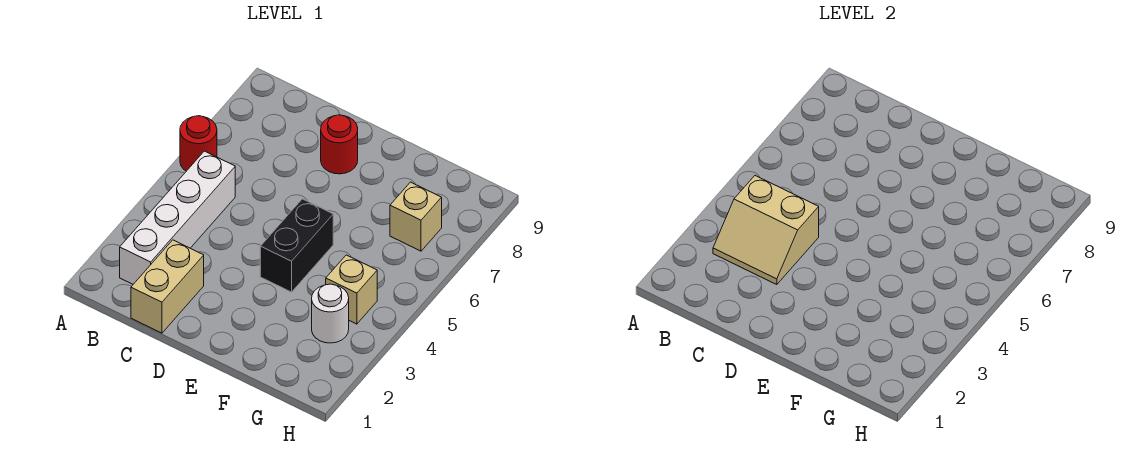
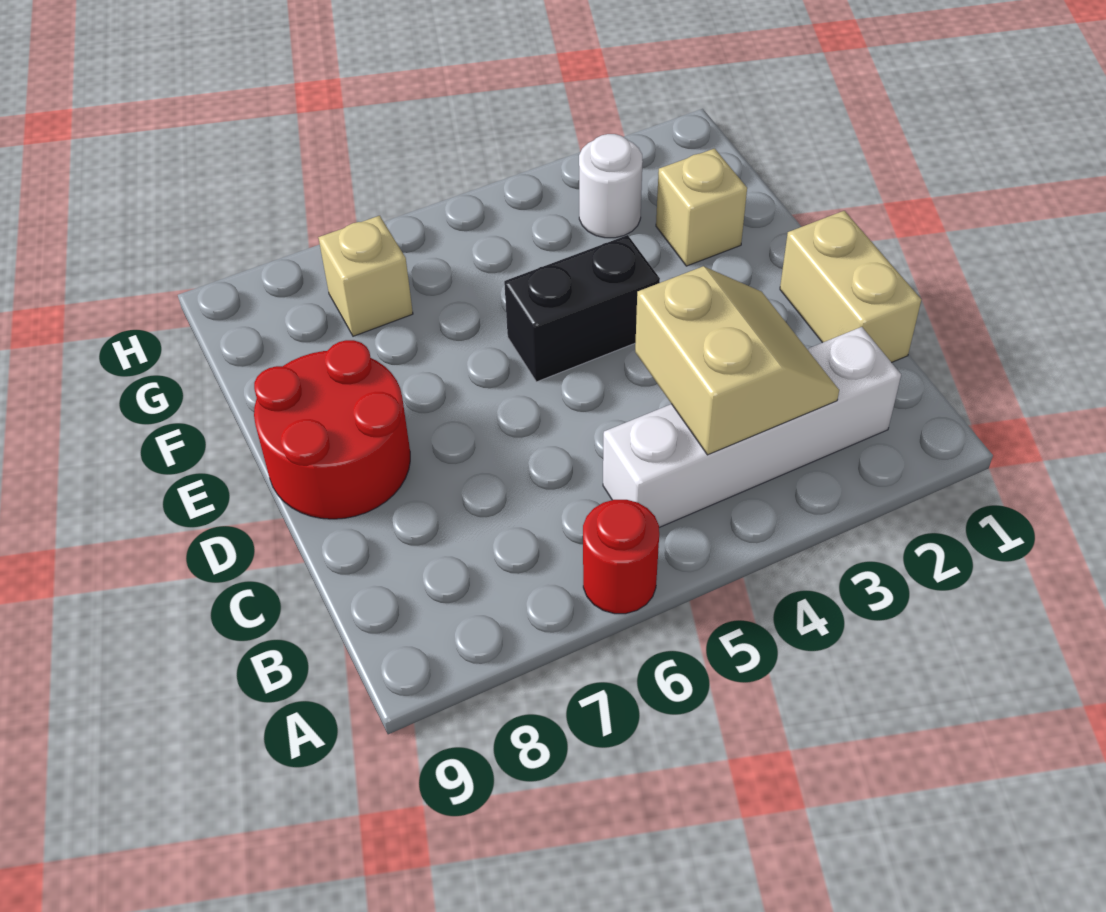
tan brick C1:C2 level 1 -> tan brick C1:D1 level 1
red round brick D8 level 1 -> red round brick D8:E9 level 1
tan brick G4 level 1 -> tan brick F2 level 1

